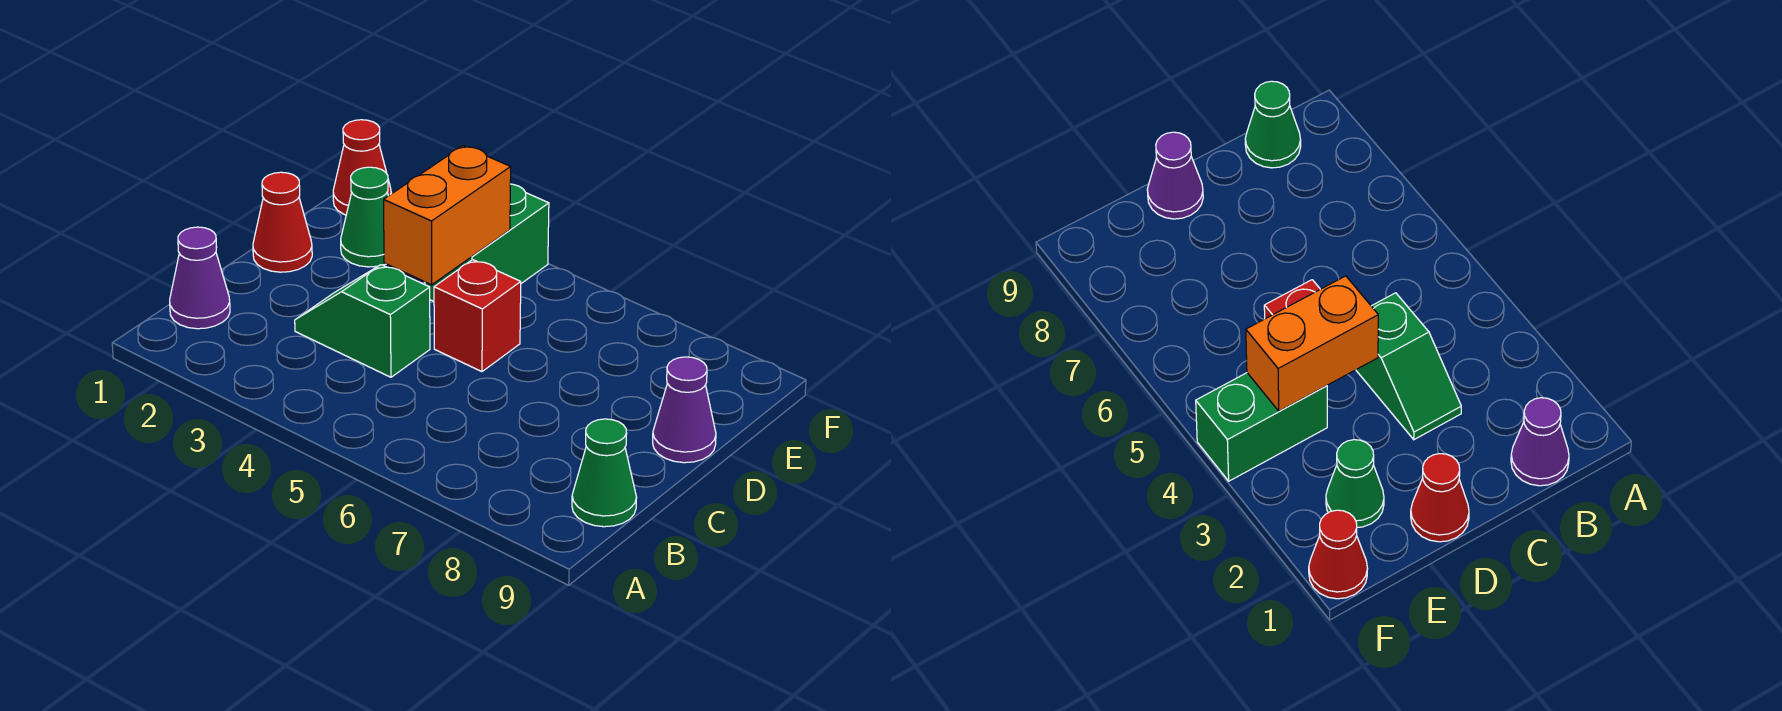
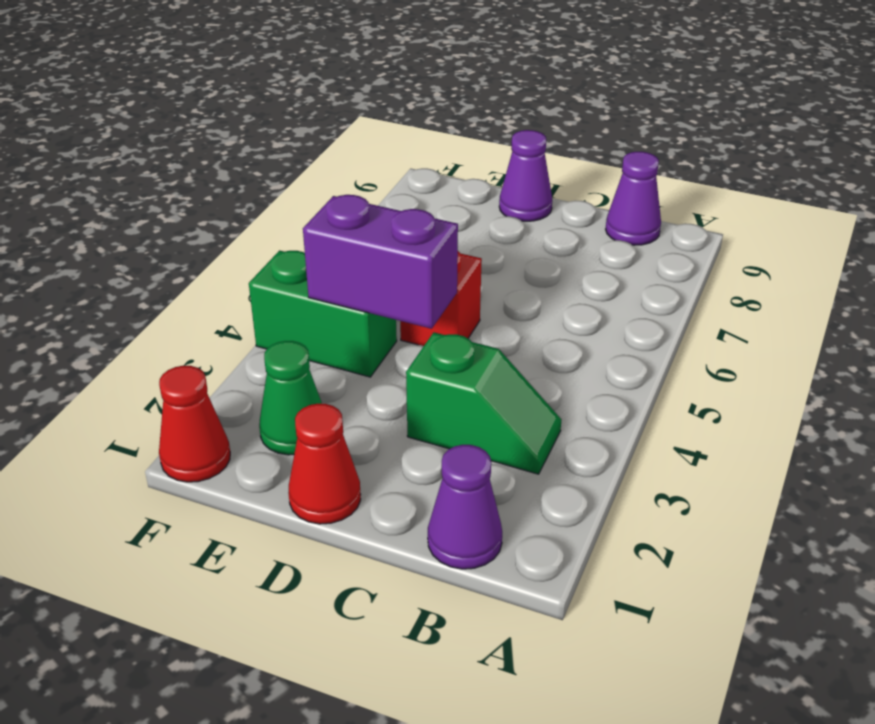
green cone B9 level 1 -> purple cone B9 level 1
green slope C3:C4 level 1 top 4 -> green slope B3:C3 level 1 top C
orange brick D4:E4 level 2 -> purple brick D4:E4 level 2

